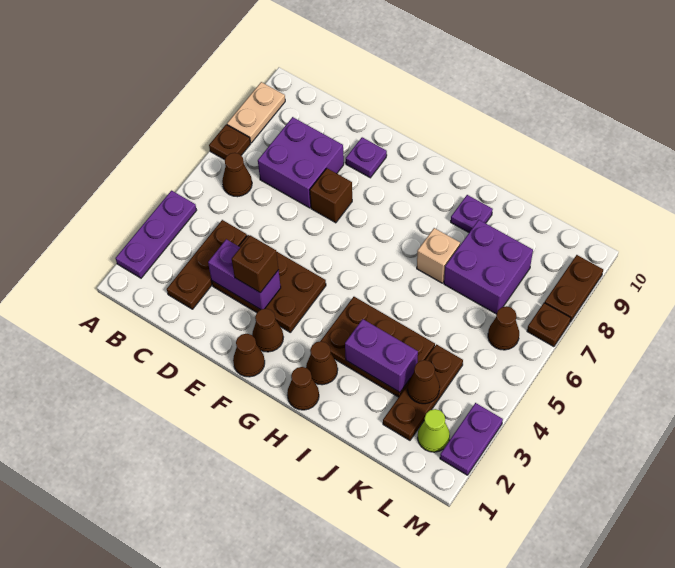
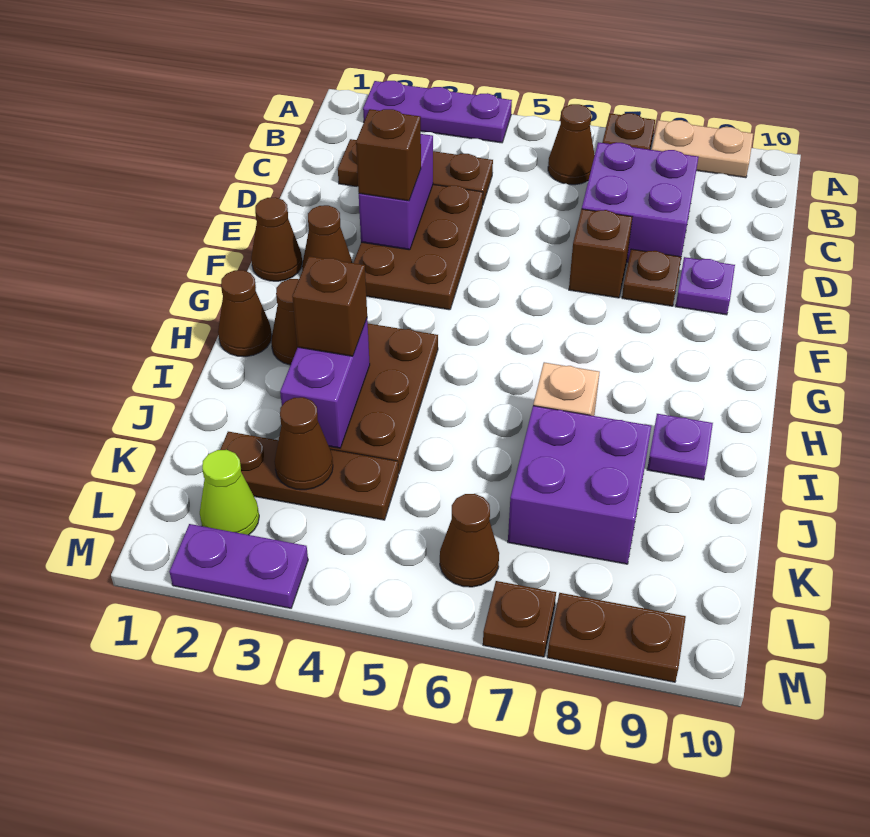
none -> brown plate E8 level 1
none -> brown brick I3 level 3

